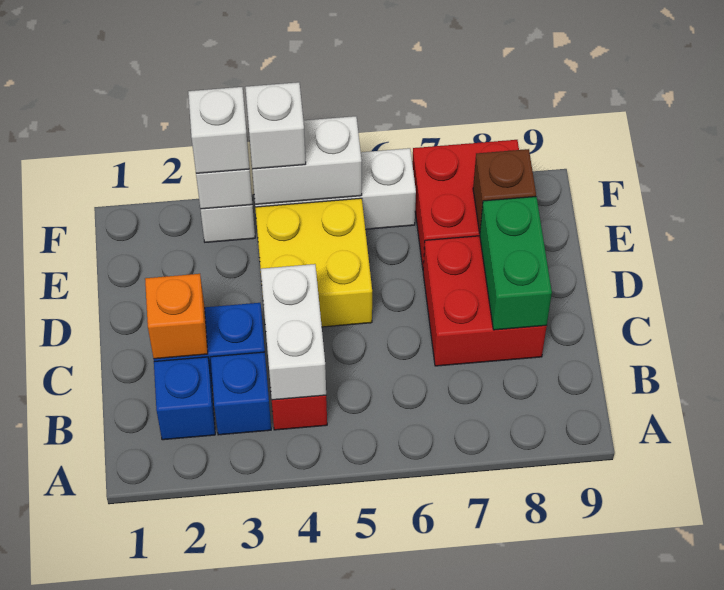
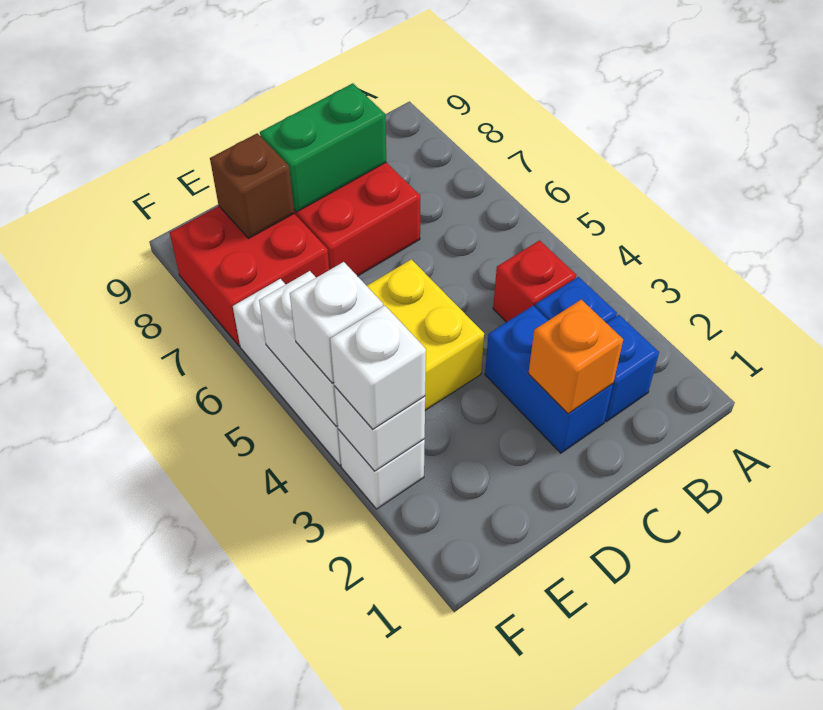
white brick B4:C4 level 2 -> none

